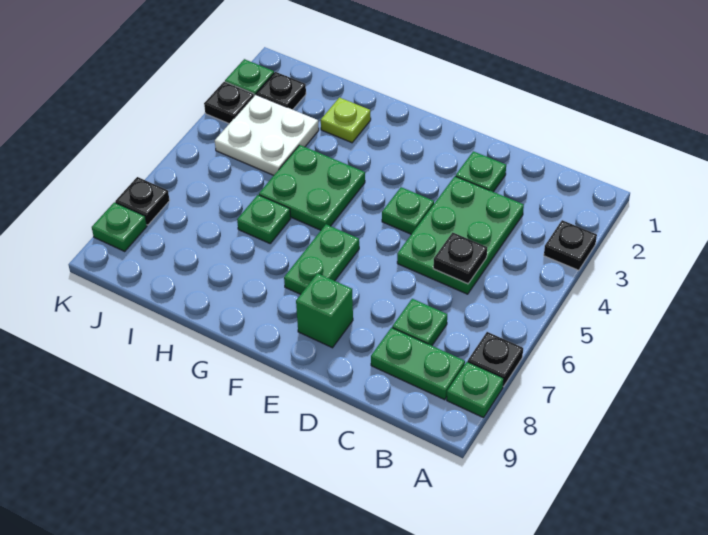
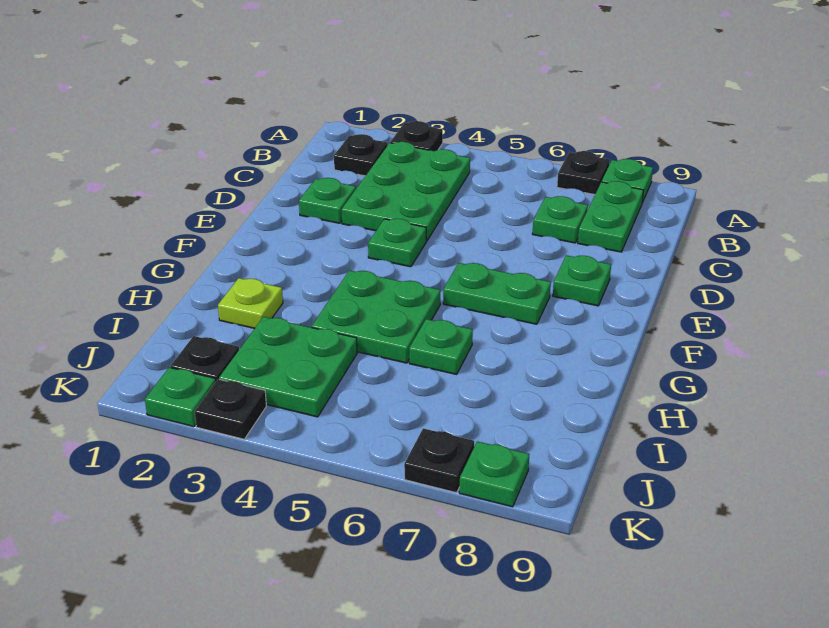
green plate C3:D5 level 1 -> green plate B3:D4 level 1
black plate C5 level 2 -> black plate B2 level 1
green brick E8 level 1 -> green plate E8 level 1
white plate I3:J4 level 1 -> green plate I3:J4 level 1

